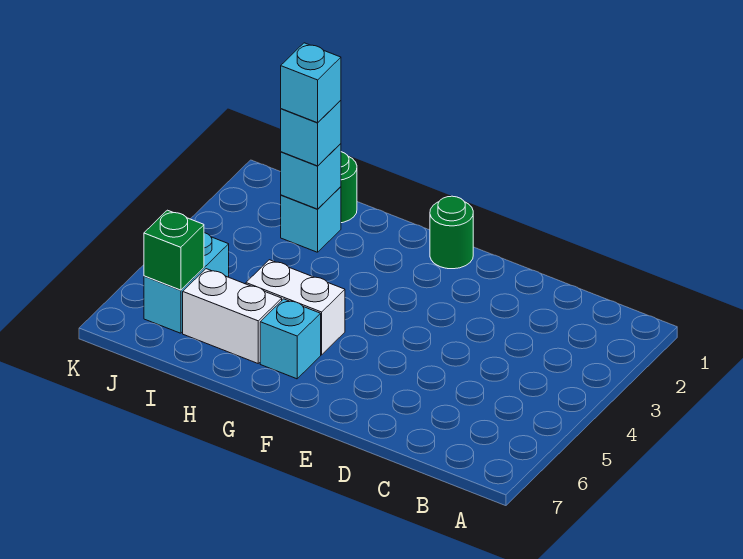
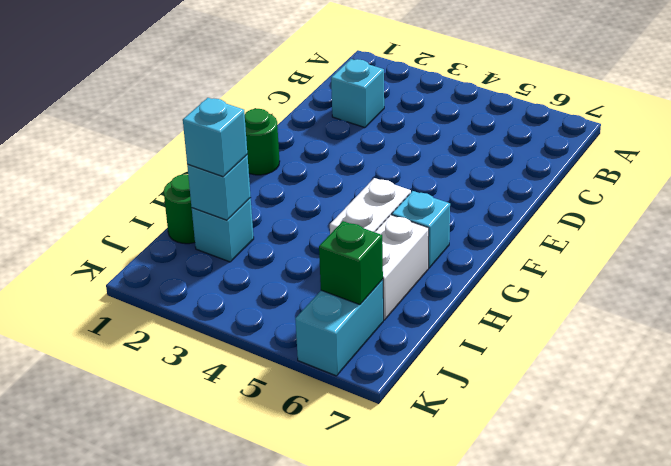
cyan brick I2 level 4 -> cyan brick C2 level 1
cyan brick J5:J6 level 1 -> cyan brick J6:K6 level 1

